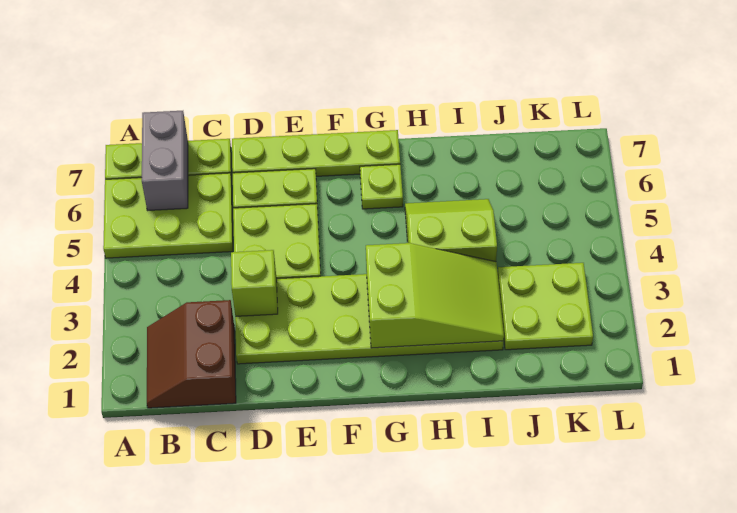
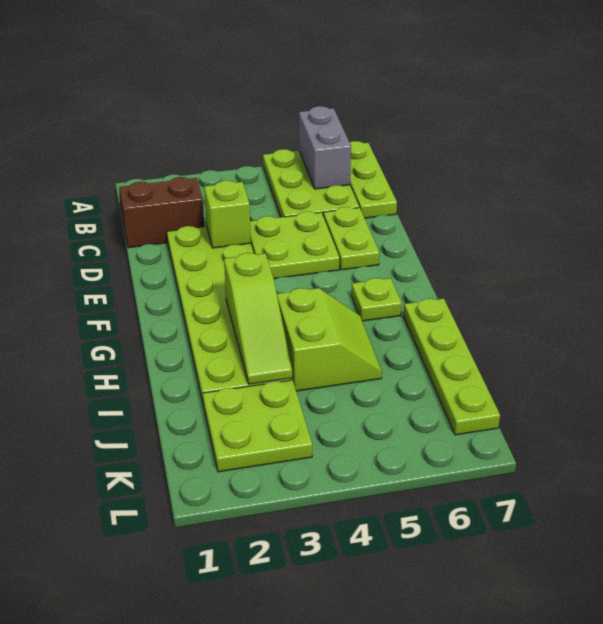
grey brick B6:B7 level 2 -> grey brick A6:B6 level 2
lime plate D7:G7 level 1 -> lime plate H7:K7 level 1
lime slope G2:I3 level 2 top G -> lime slope G3:I3 level 2 top G

